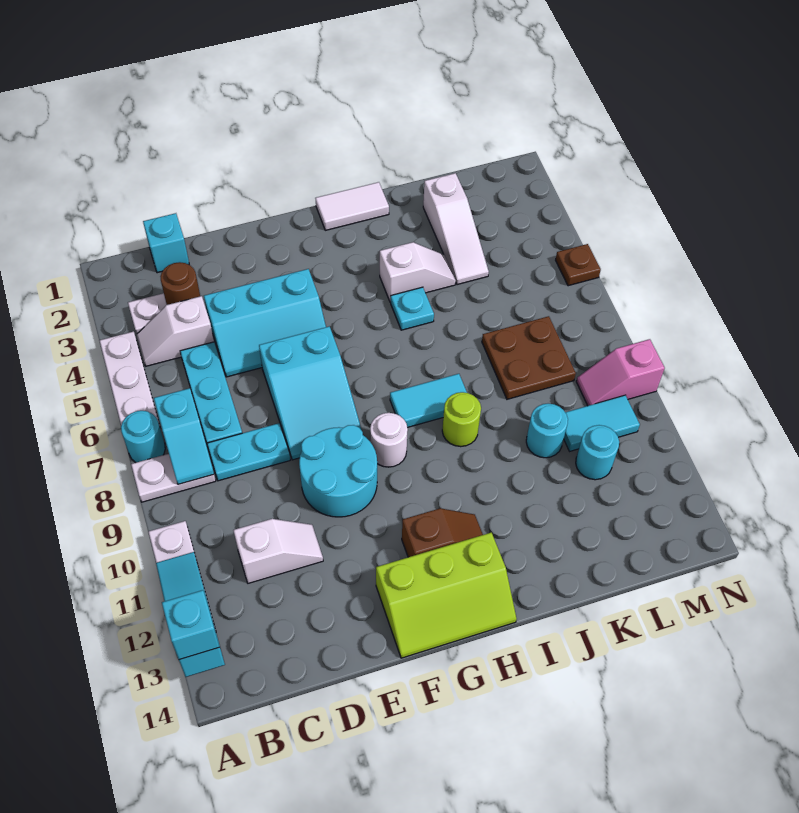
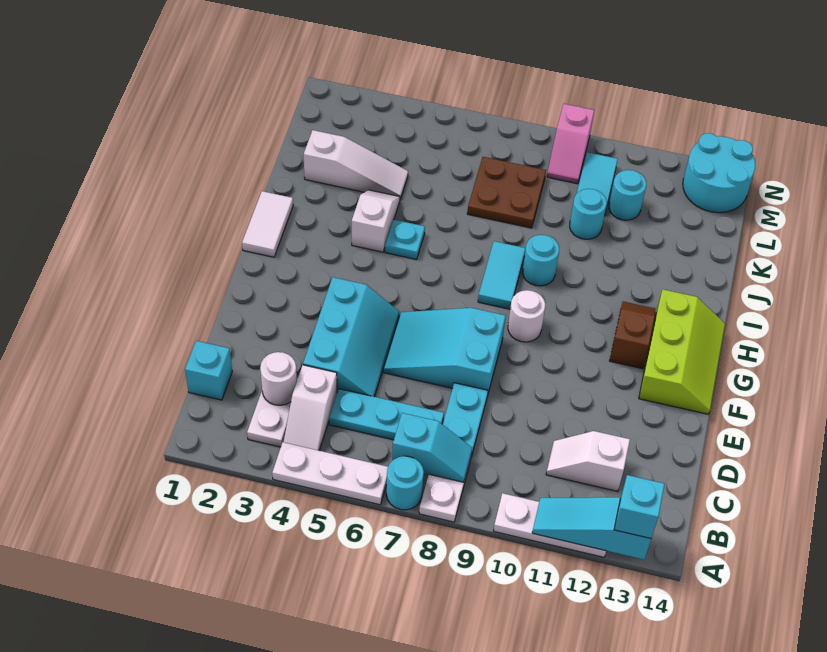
brown round brick C3 level 2 -> white round brick C3 level 2
white slope C11:D11 level 1 top C -> white slope C11:C12 level 1 top 12
cyan slope E6:F8 level 1 top 6 -> cyan slope E6:F8 level 1 top 8
cyan round brick E9:F10 level 1 -> cyan round brick M13:N14 level 1
lime round brick I9 level 1 -> cyan round brick I9 level 1
brown plate N5 level 1 -> none

